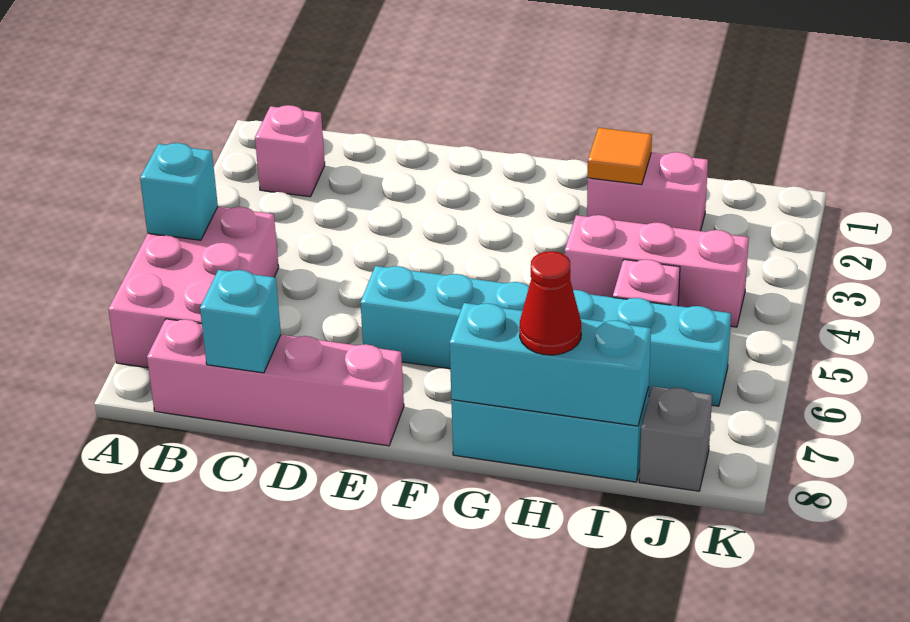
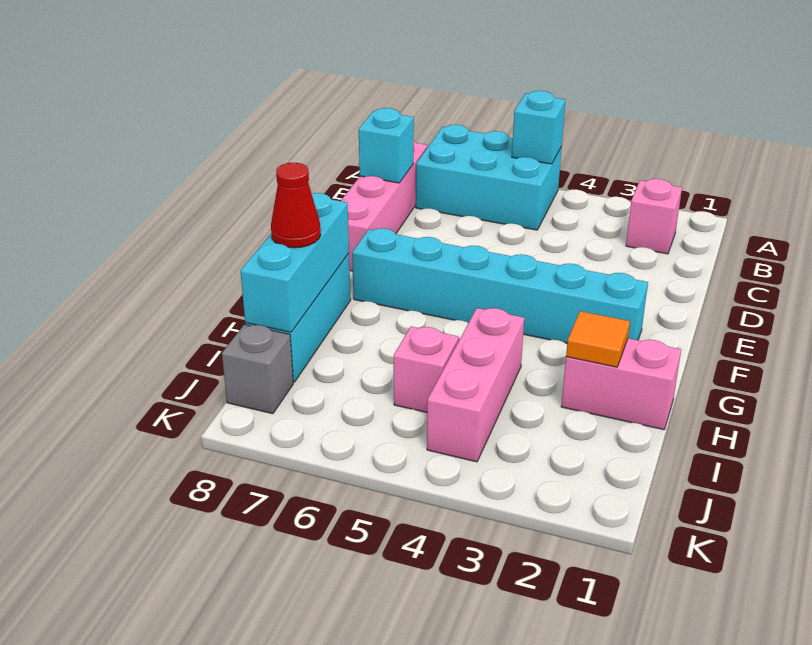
pink brick A5:B7 level 1 -> cyan brick A5:B7 level 1
cyan brick E6:J6 level 1 -> cyan brick F2:F7 level 1
pink brick H2:I2 level 1 -> pink brick H1:H2 level 1

